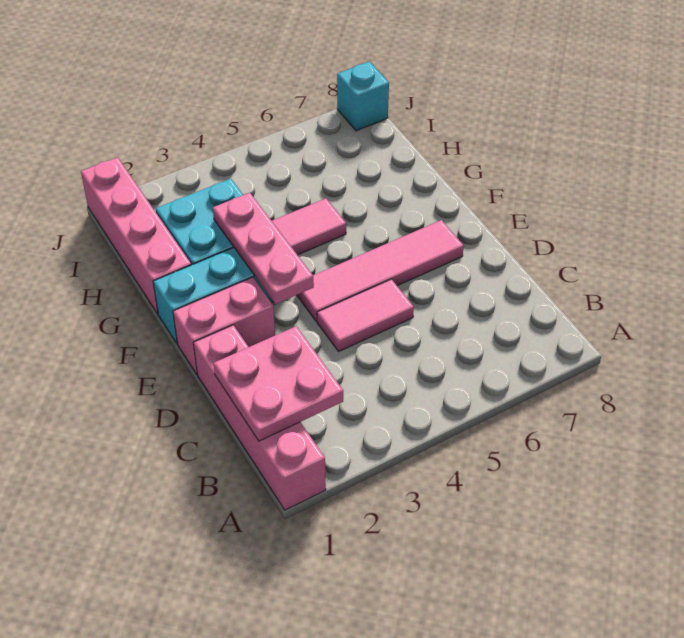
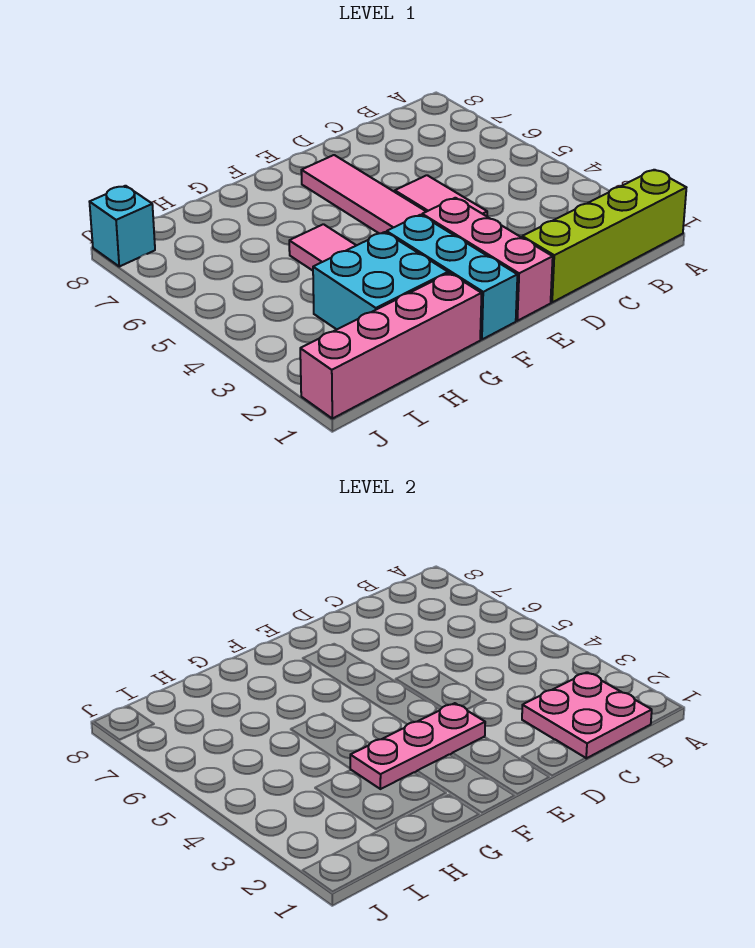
pink brick A1:D1 level 1 -> lime brick A1:D1 level 1
pink brick E1:E2 level 1 -> pink brick E1:E3 level 1

